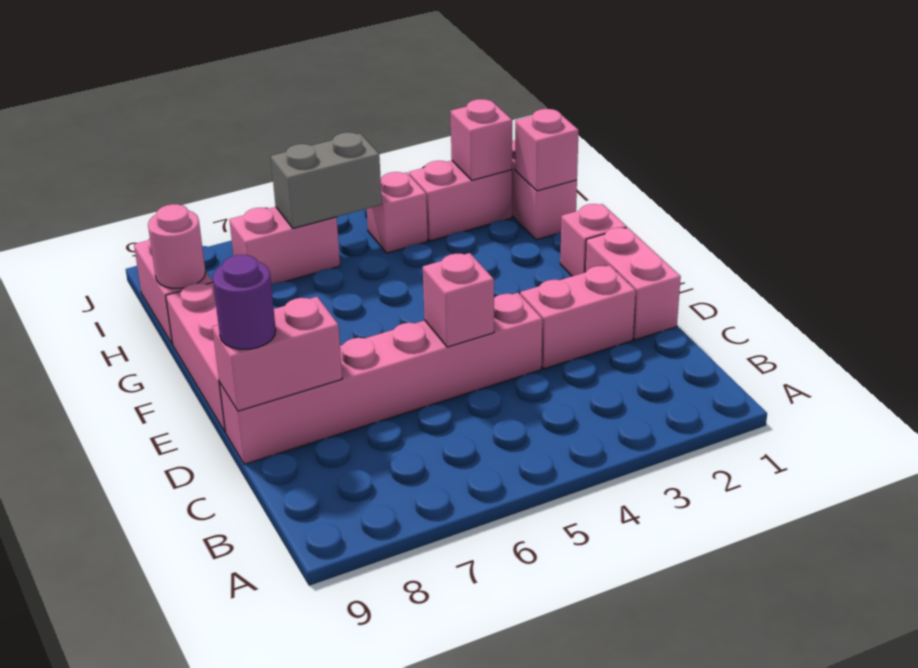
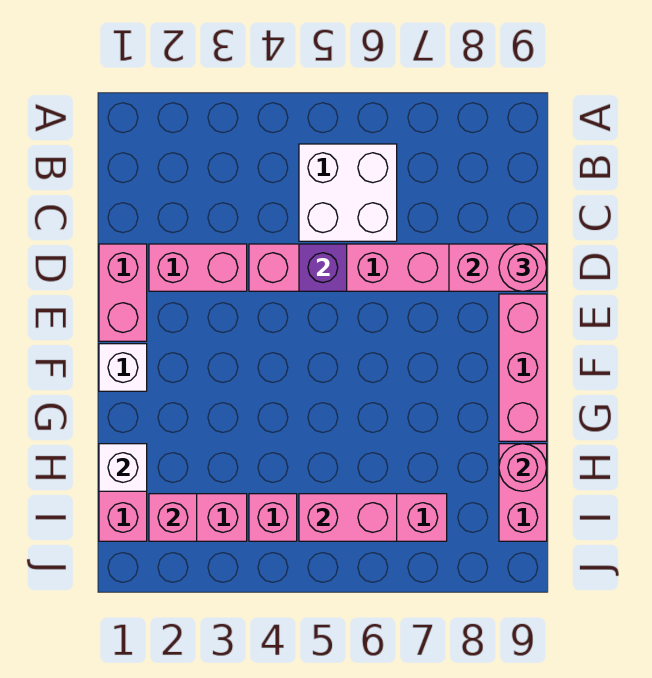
none -> white brick B5:C6 level 1
pink brick D5 level 2 -> purple brick D5 level 2
purple round brick D9 level 3 -> pink round brick D9 level 3
pink brick F1 level 1 -> white brick F1 level 1
pink brick H1 level 2 -> white brick H1 level 2
grey brick I5:I6 level 2 -> pink brick I5:I6 level 2

